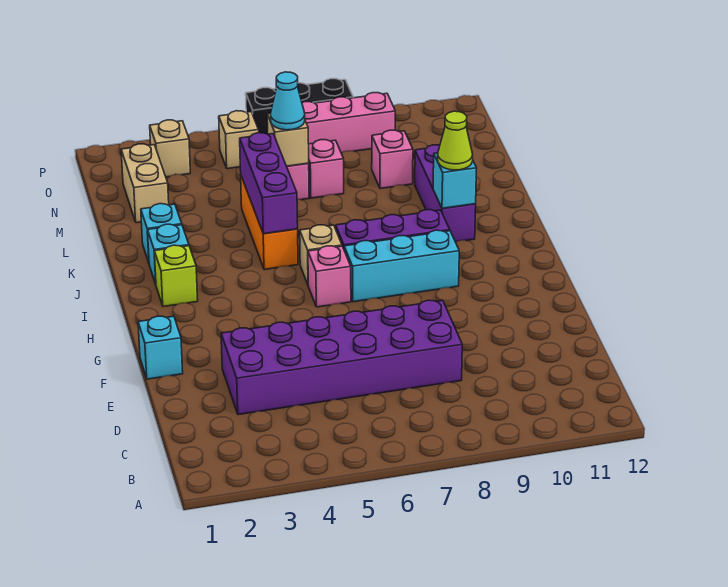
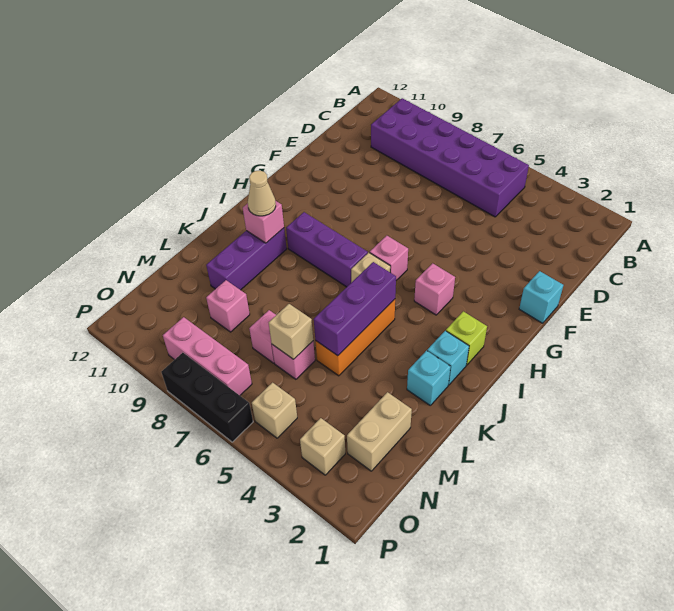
purple brick D3:E8 level 1 -> purple brick B5:C10 level 1
none -> pink brick H4 level 1
cyan brick H7:H9 level 1 -> none
cyan brick J10 level 2 -> pink brick J10 level 2
lime cone J10 level 3 -> tan cone J10 level 3
cyan cone M6 level 3 -> none

